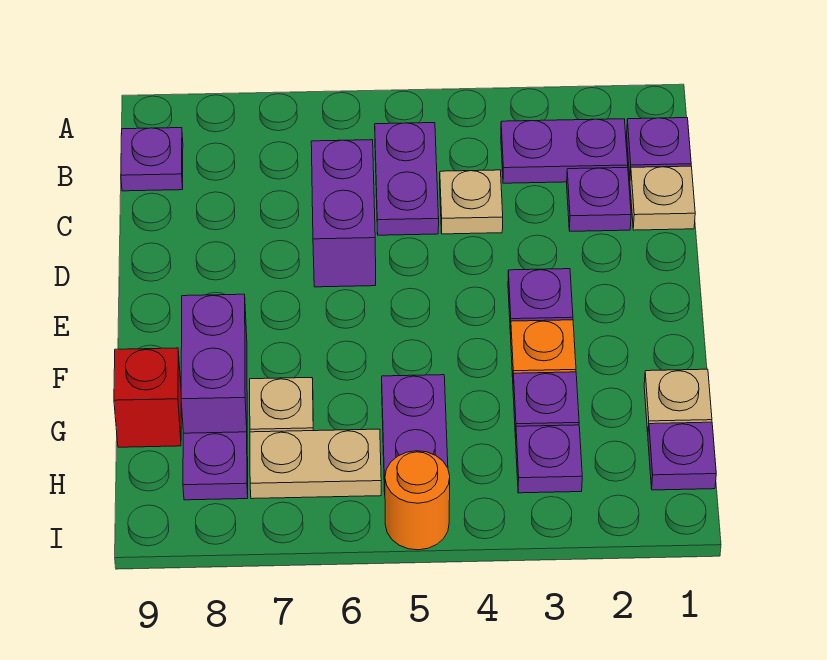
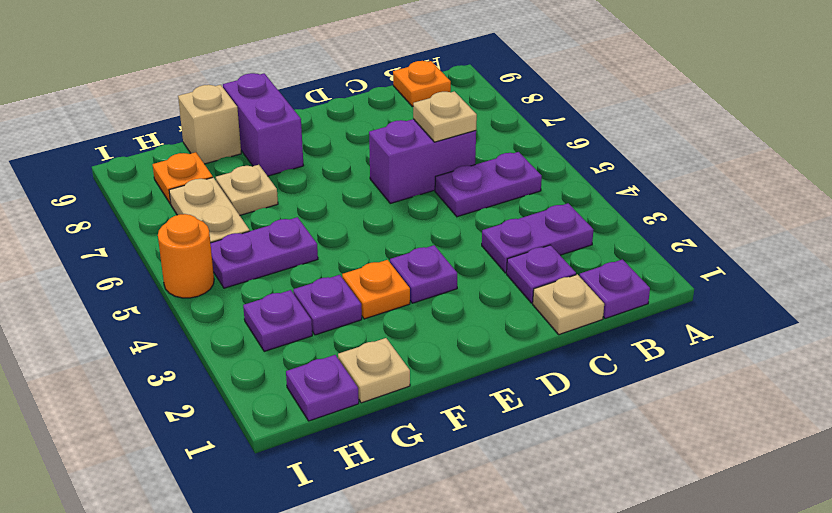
purple plate B2:B3 level 1 -> purple plate B3:C3 level 1
purple plate B9 level 1 -> orange plate B9 level 1
tan plate C4 level 1 -> tan plate C6 level 2
purple brick F8:G8 level 1 -> purple brick F8:F9 level 1
red brick G9 level 1 -> tan brick G9 level 1
purple plate H8 level 1 -> orange plate H8 level 1

